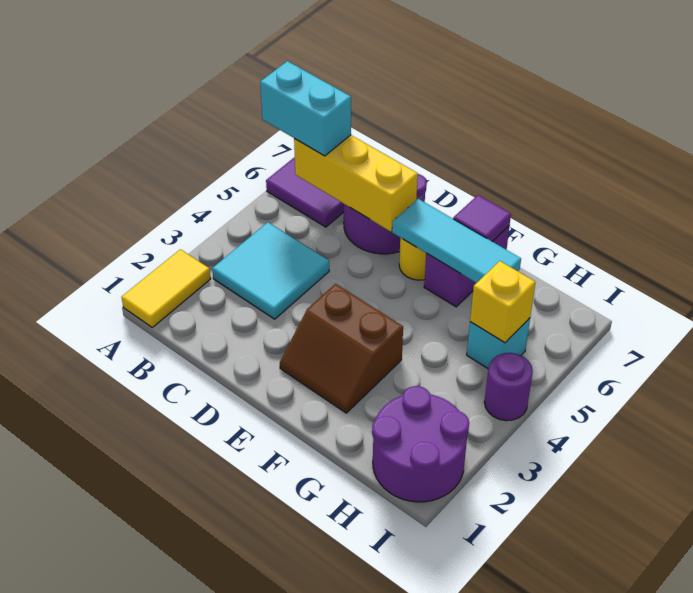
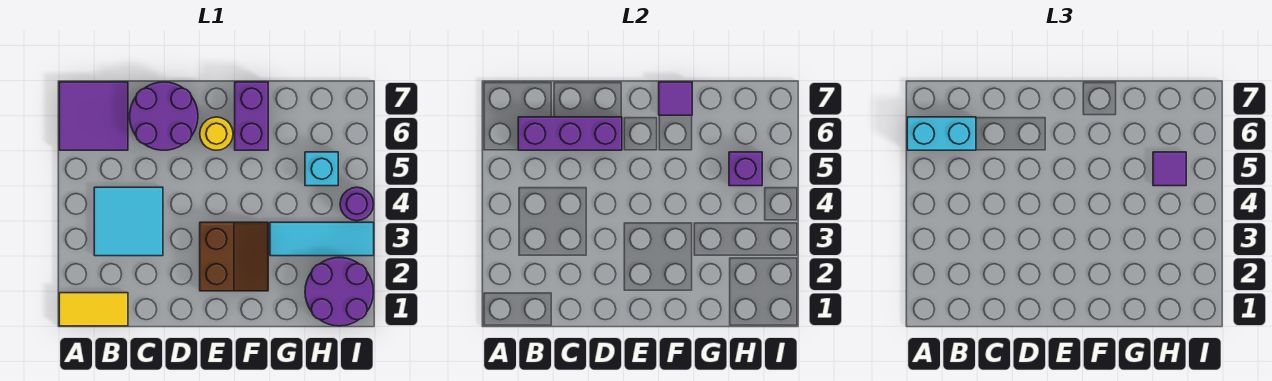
yellow tile A1:A2 level 1 -> yellow tile A1:B1 level 1
yellow brick B6:D6 level 2 -> purple brick B6:D6 level 2
brown slope E2:F3 level 1 top 3 -> brown slope E2:F3 level 1 top E
cyan tile E6:G6 level 2 -> cyan tile G3:I3 level 1
yellow brick H5 level 2 -> purple brick H5 level 2
none -> purple tile H5 level 3

